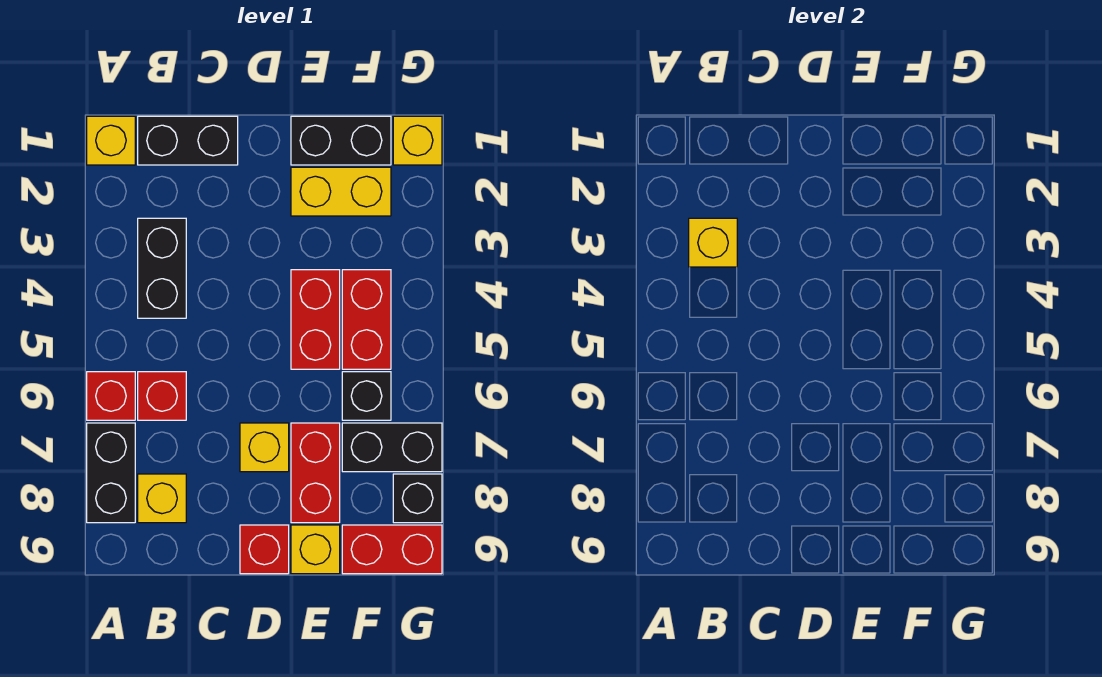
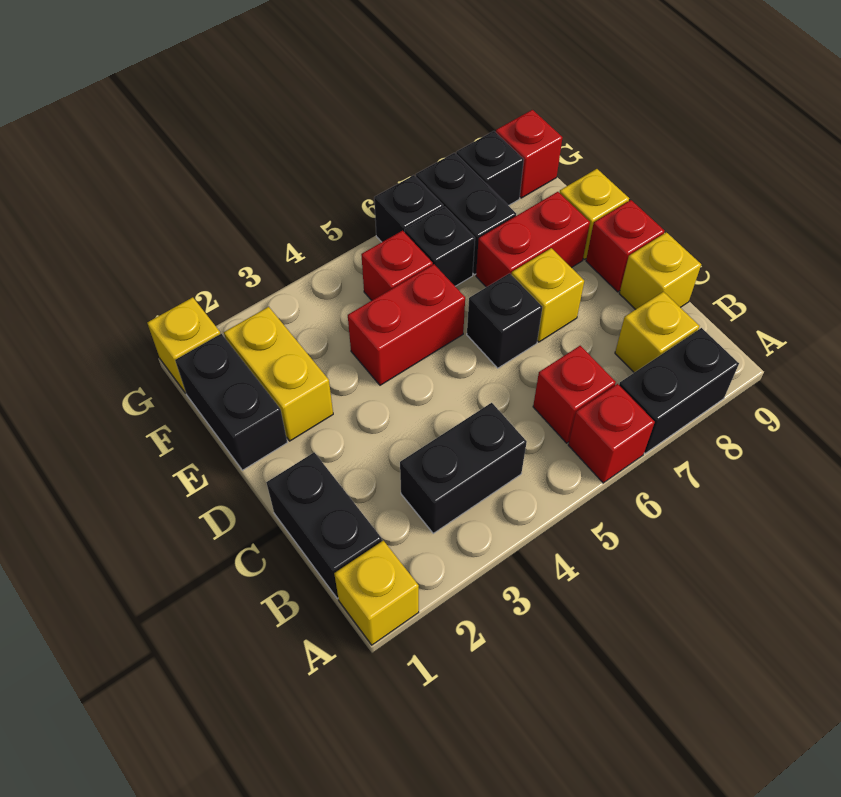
yellow brick B3 level 2 -> yellow brick C9 level 1
none -> black brick D6 level 1
red brick F4:F5 level 1 -> red brick F5 level 1
red brick F9:G9 level 1 -> red brick G9 level 1
none -> black brick G6 level 1

